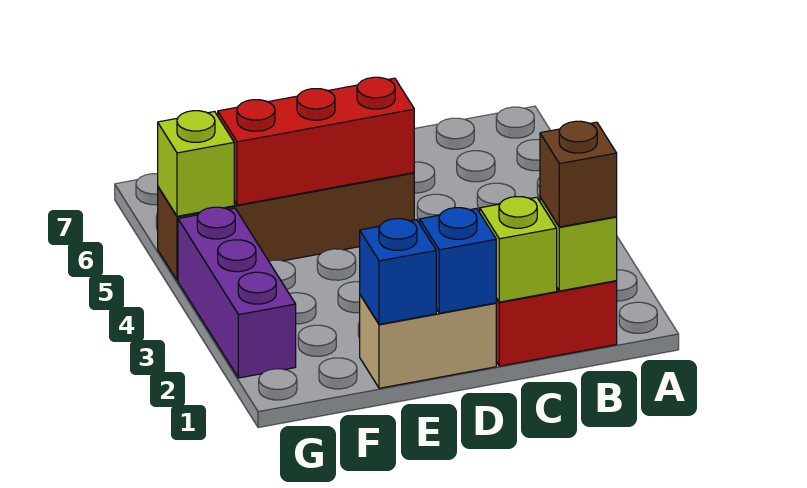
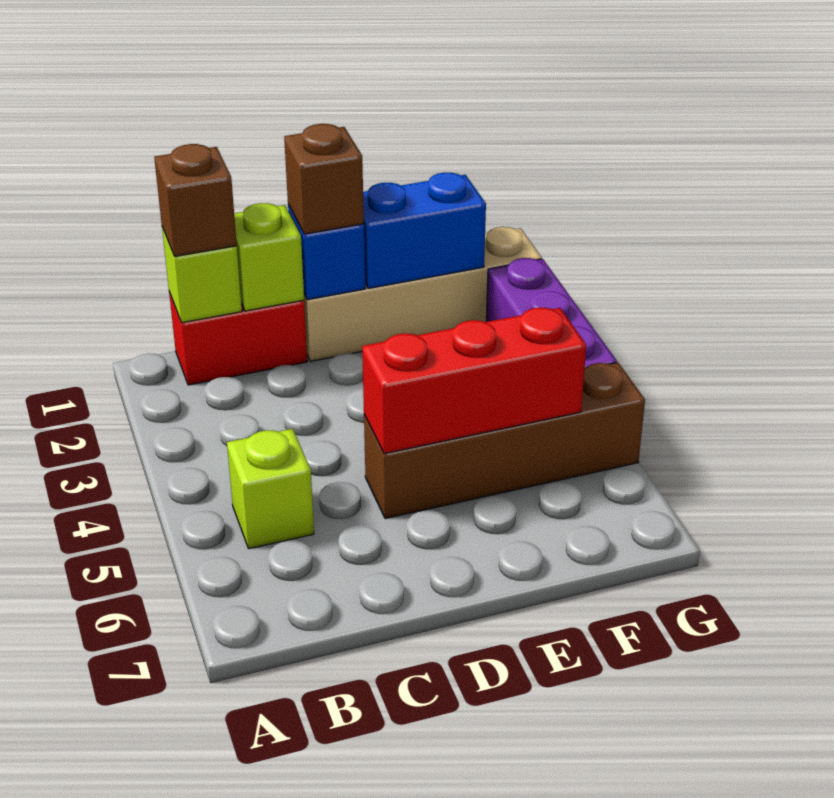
tan brick D1:E1 level 1 -> tan brick D1:G1 level 1
none -> brown brick D1 level 3
blue brick E1 level 2 -> blue brick E1:F1 level 2
lime brick G5 level 2 -> lime brick B5 level 1

